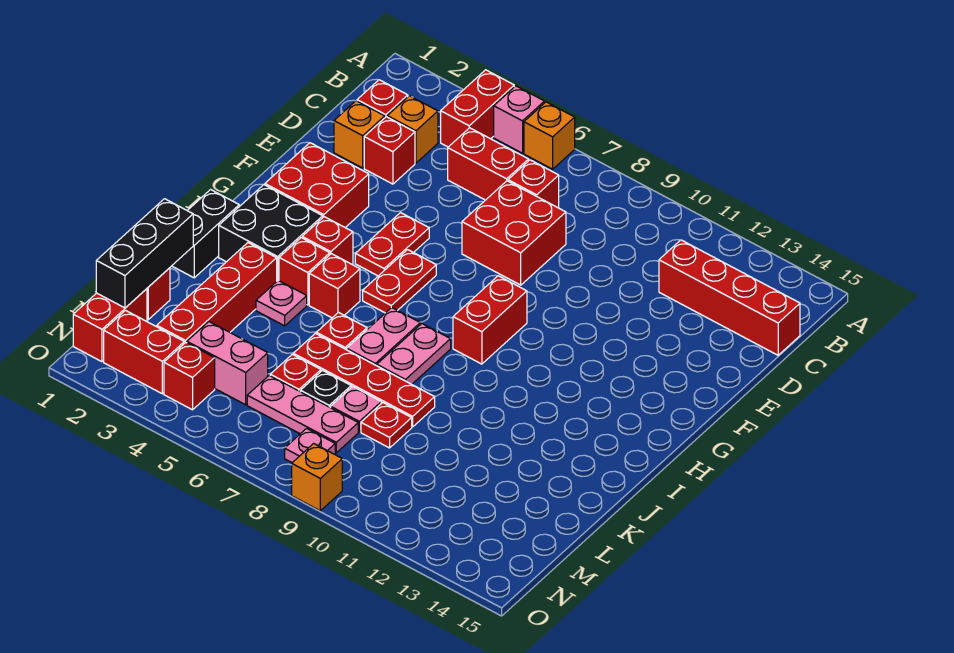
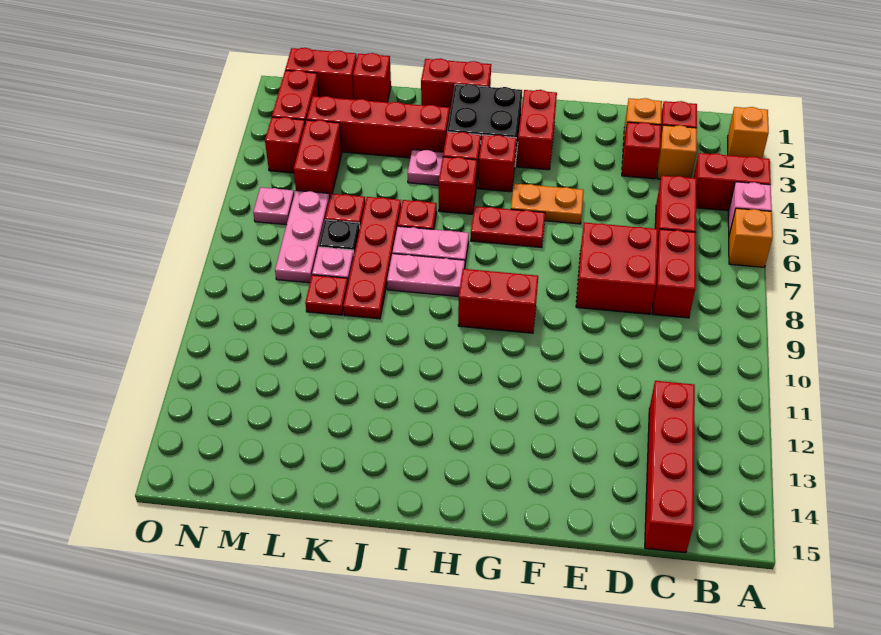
red brick C7 level 1 -> red brick C7:C8 level 1
red brick F2:G3 level 1 -> red brick G2:G3 level 1
red plate F5:G5 level 1 -> orange plate F5:G5 level 1
black brick I1:J1 level 1 -> red brick I1:J1 level 1
black brick K1:M1 level 2 -> none
pink brick M4:M5 level 1 -> red brick M4:M5 level 1
pink plate N8 level 1 -> pink plate N6 level 1
orange brick O9 level 1 -> orange brick A2 level 1

